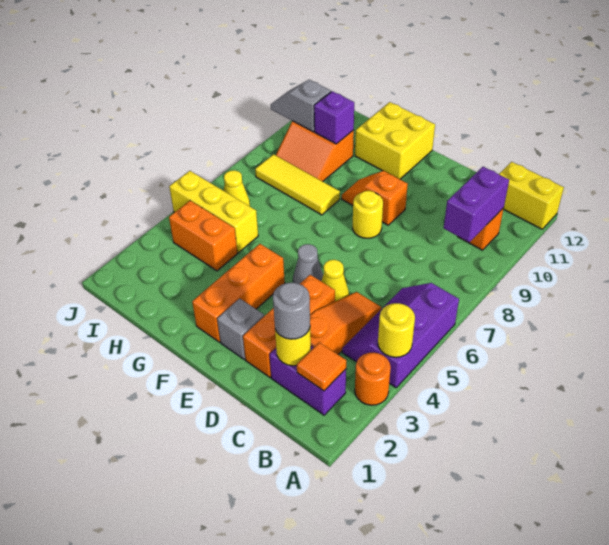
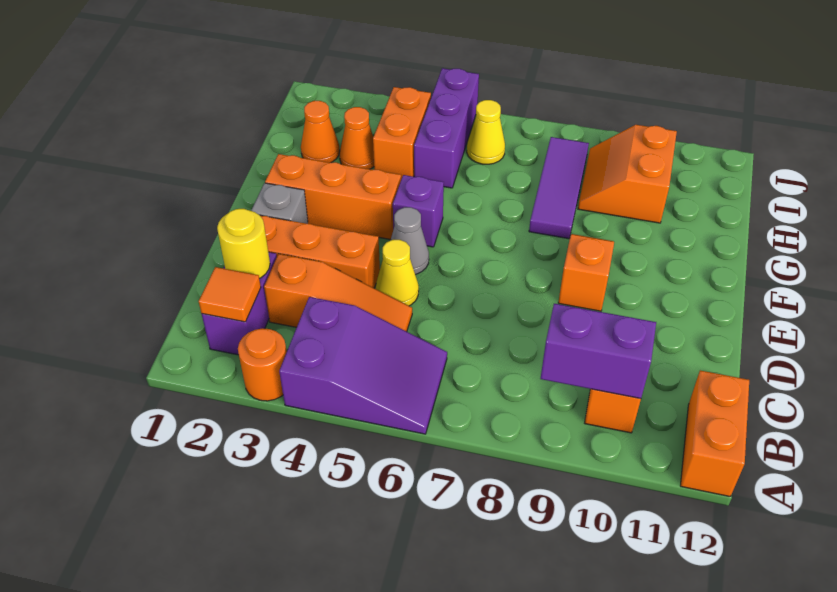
purple slope A4:B6 level 1 top A -> purple slope A4:B6 level 1 top 4
yellow round brick A4 level 2 -> none
yellow brick A12:B12 level 1 -> orange brick A12:B12 level 1
grey round brick C2 level 3 -> none
yellow round brick E8 level 1 -> none
yellow brick F11:G12 level 1 -> none
yellow tile G8:I8 level 1 -> purple tile G8:I8 level 1
none -> orange cone H2 level 1
none -> orange cone H3 level 1
yellow brick H5:J5 level 1 -> purple brick H5:J5 level 1
purple brick H10 level 2 -> purple brick F5 level 1
grey slope I10:J10 level 2 top I -> none

